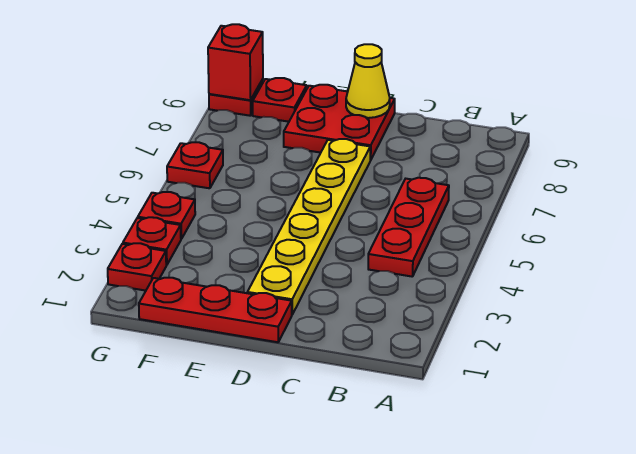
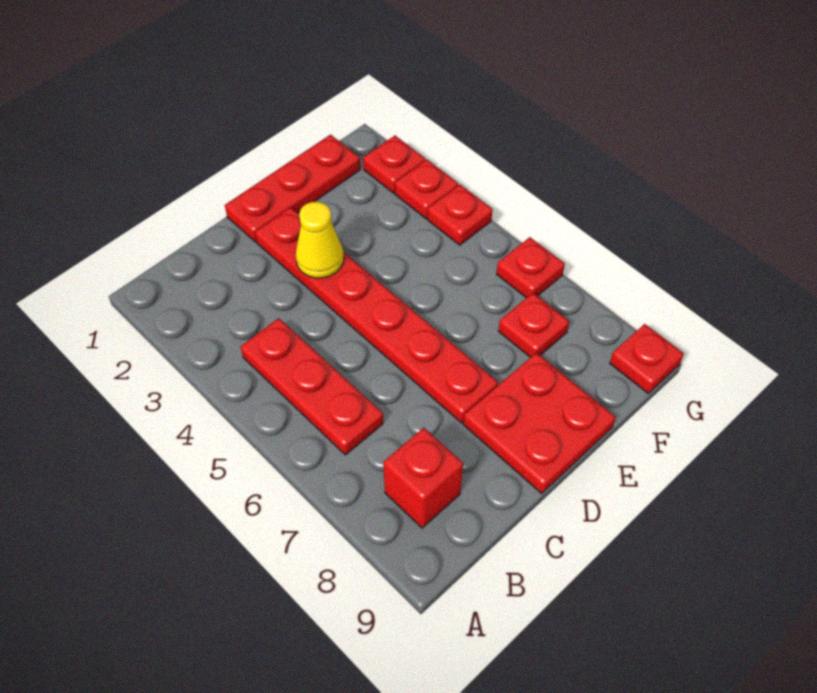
yellow plate D2:D7 level 1 -> red plate D2:D7 level 1
yellow cone D9 level 2 -> yellow cone D3 level 2
red plate F9 level 1 -> red plate F7 level 1
red brick G9 level 2 -> red brick B8 level 1

